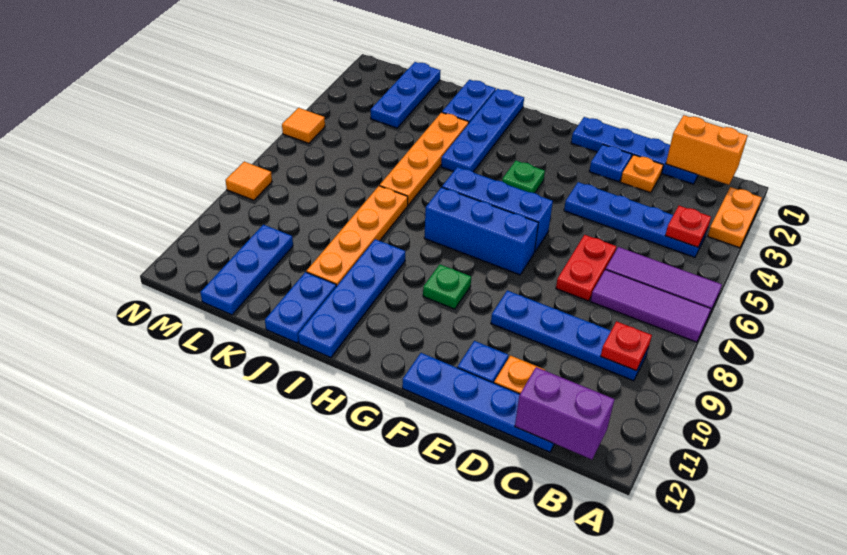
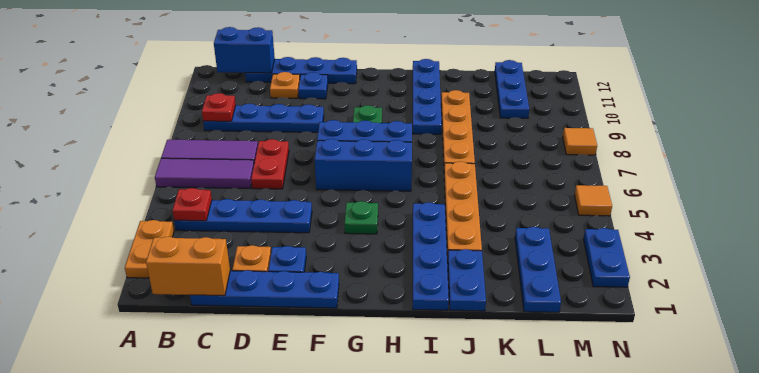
purple brick B12:C12 level 2 -> blue brick B12:C12 level 2
blue plate J11:J12 level 1 -> blue plate N2:N3 level 1

